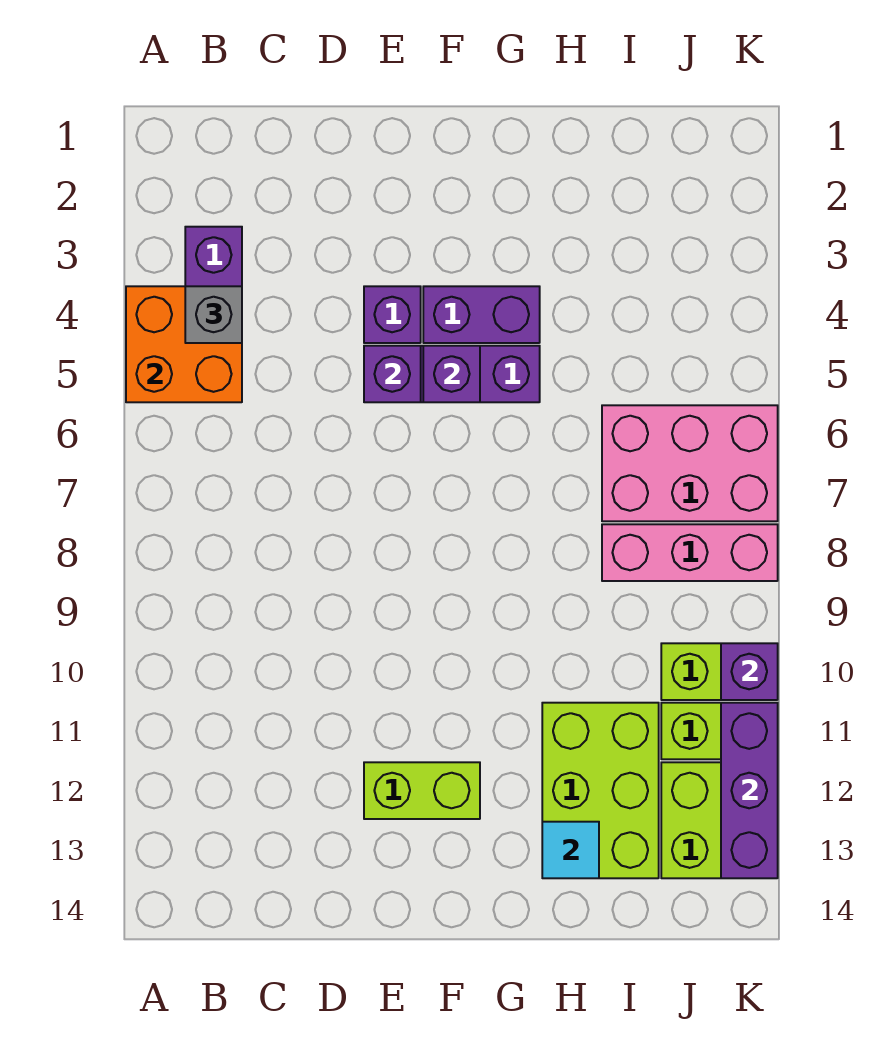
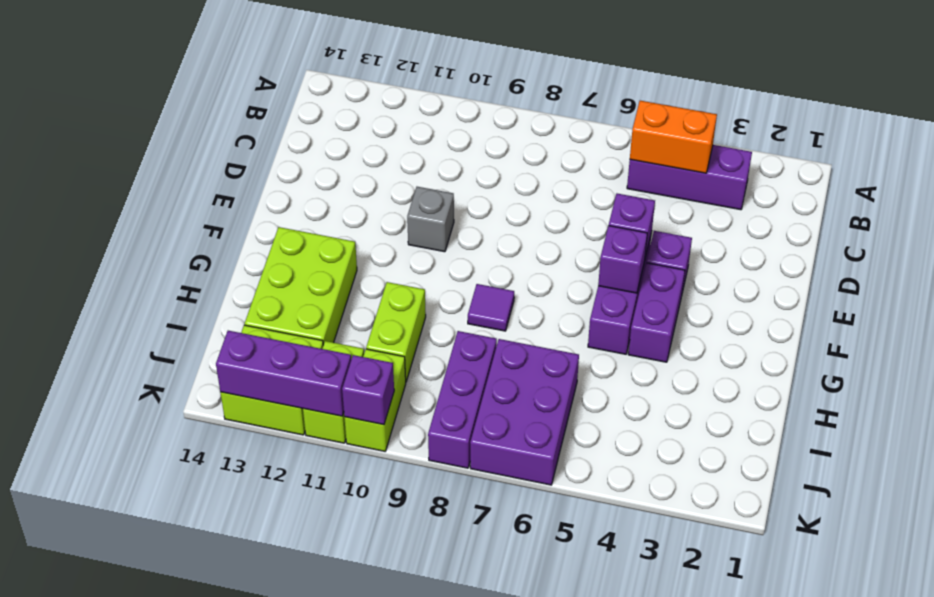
orange brick A4:B5 level 2 -> orange brick B4:B5 level 2
grey brick B4 level 3 -> grey brick E10 level 1
lime brick E12:F12 level 1 -> lime brick H10:I10 level 1
none -> purple tile G8 level 1
lime brick H11:I13 level 1 -> lime brick G12:I13 level 1
cyan tile H13 level 2 -> none
pink brick I6:K7 level 1 -> purple brick I6:K7 level 1
pink brick I8:K8 level 1 -> purple brick I8:K8 level 1

